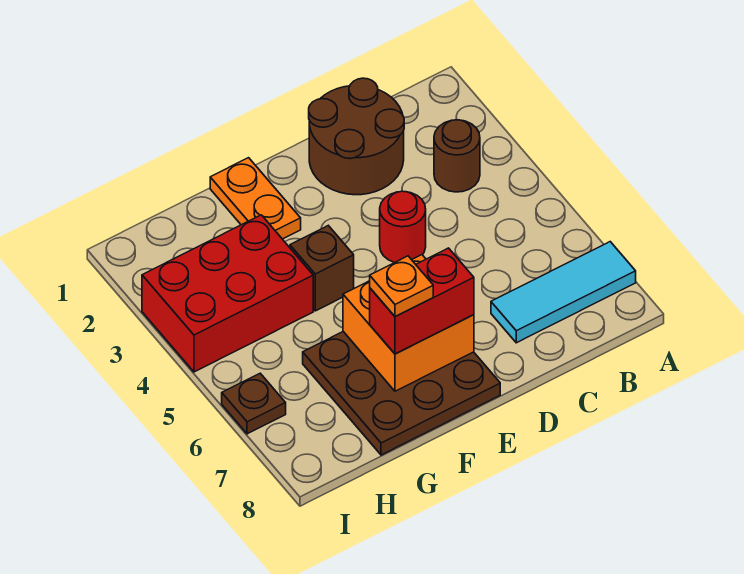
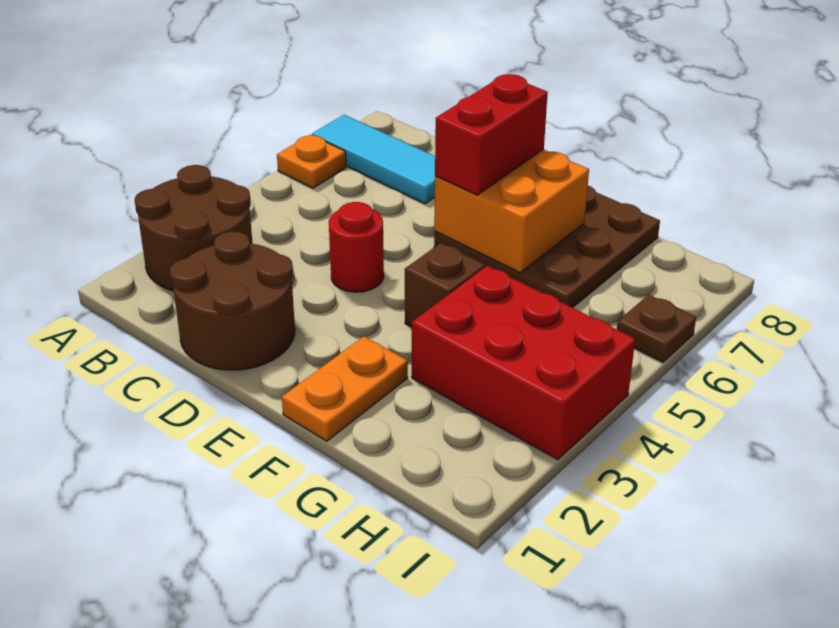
brown round brick B3 level 1 -> brown round brick A2:B3 level 1
red brick E7:F7 level 3 -> red brick E6:E7 level 3
orange plate F7 level 4 -> orange plate A6 level 1

